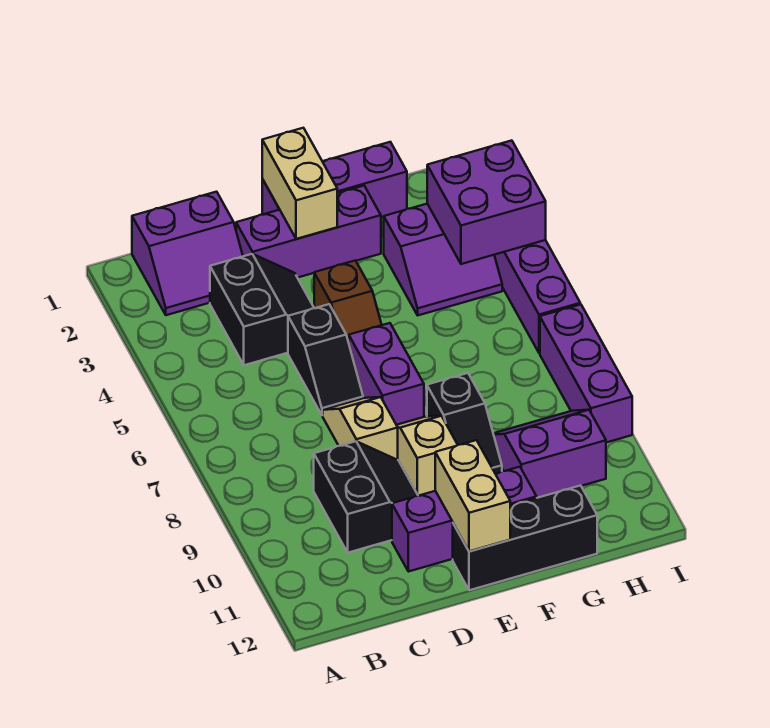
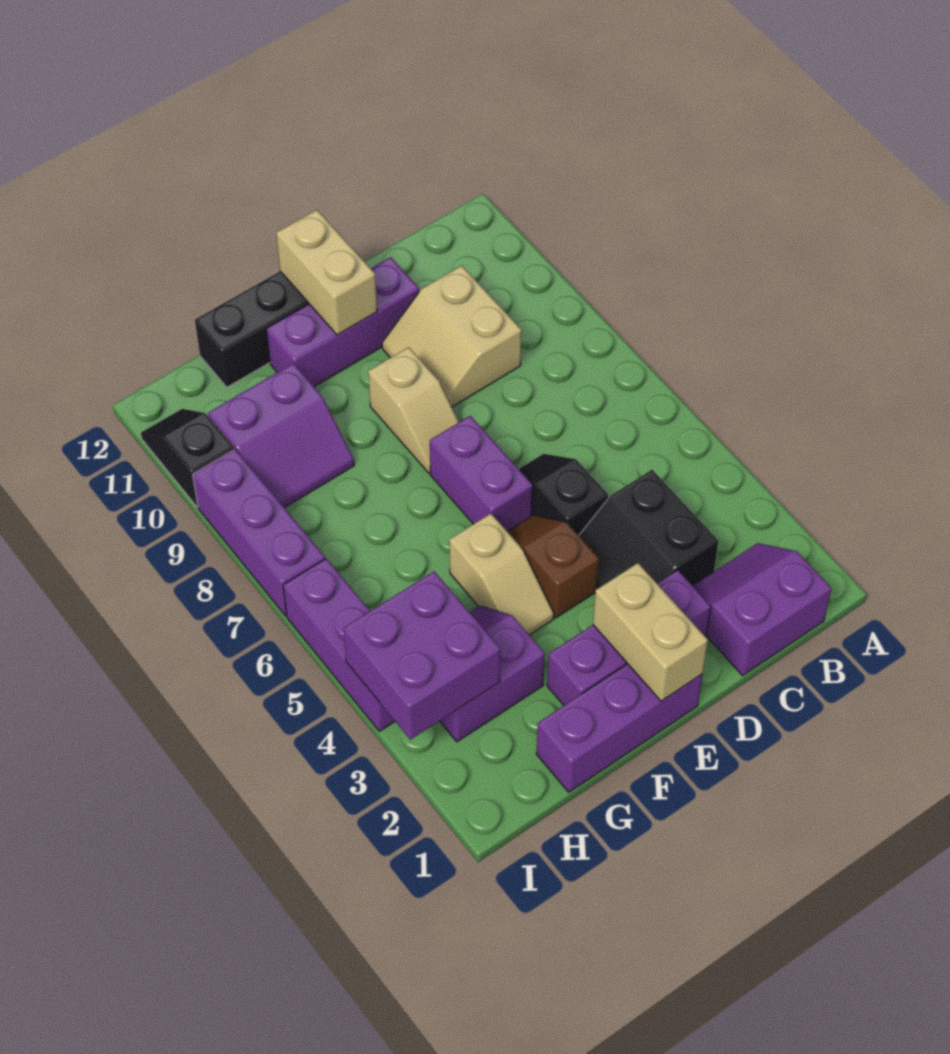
black slope C9:D10 level 1 top C -> tan slope C9:D10 level 1 top C
tan slope D7:D8 level 1 top 8 -> tan slope F4:F5 level 1 top 5
black slope F8:F9 level 1 top 8 -> black slope I10:I11 level 1 top 10

